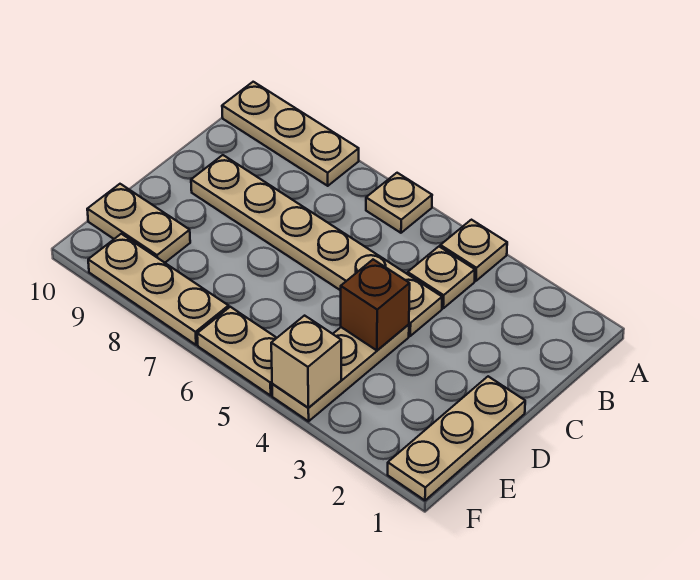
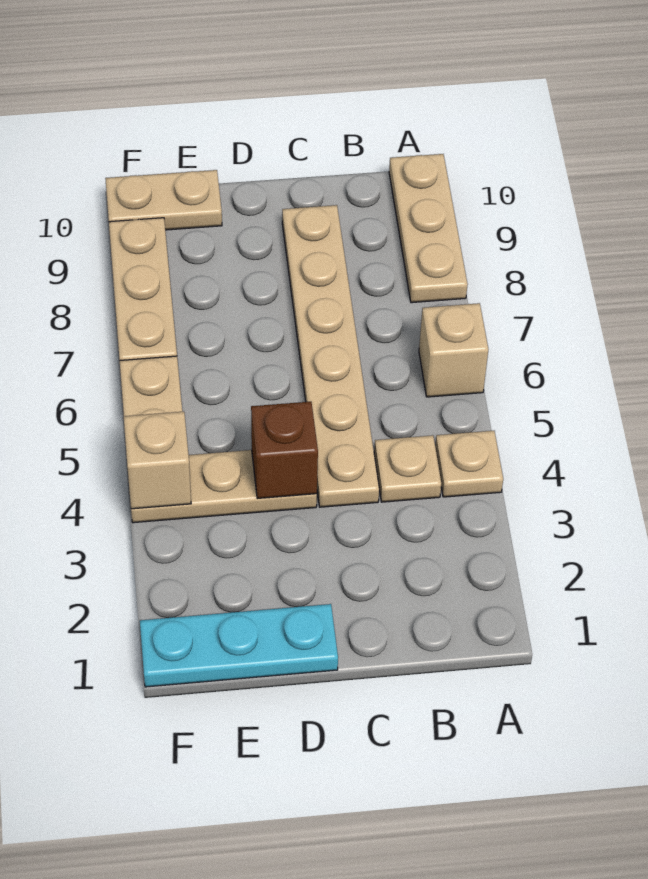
tan plate A6 level 1 -> tan brick A6 level 1
tan plate D1:F1 level 1 -> cyan plate D1:F1 level 1
tan plate E9:E10 level 1 -> tan plate E10:F10 level 1

